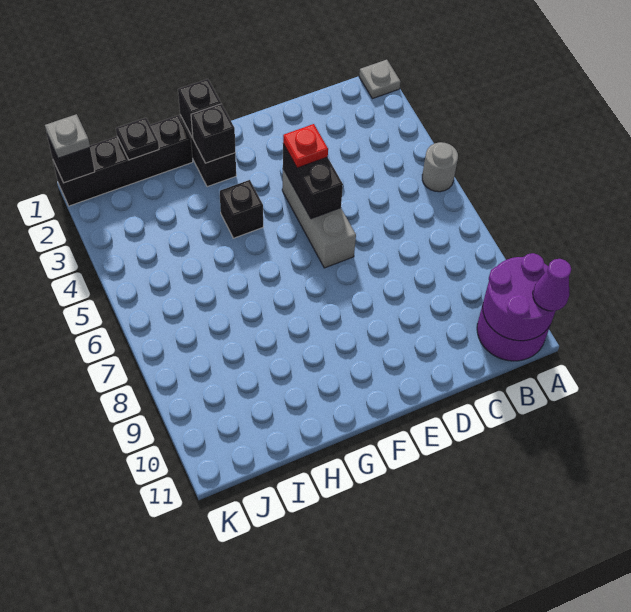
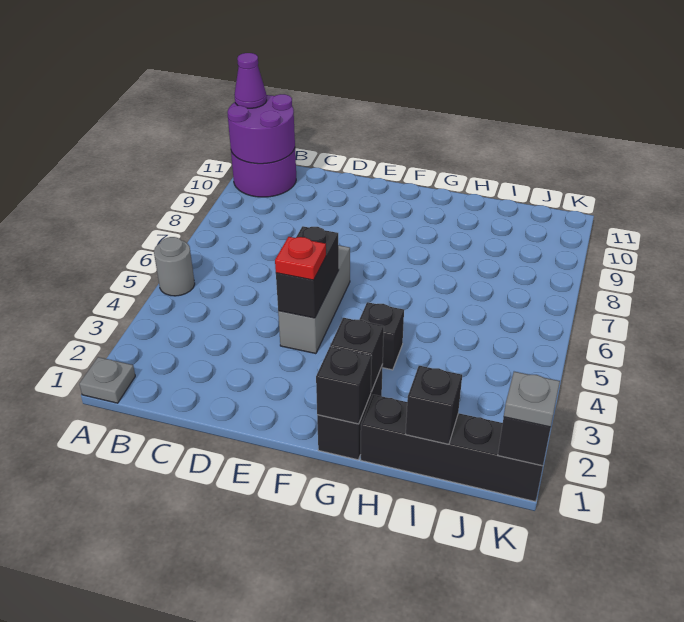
black plate I1 level 2 -> black brick I1 level 2

